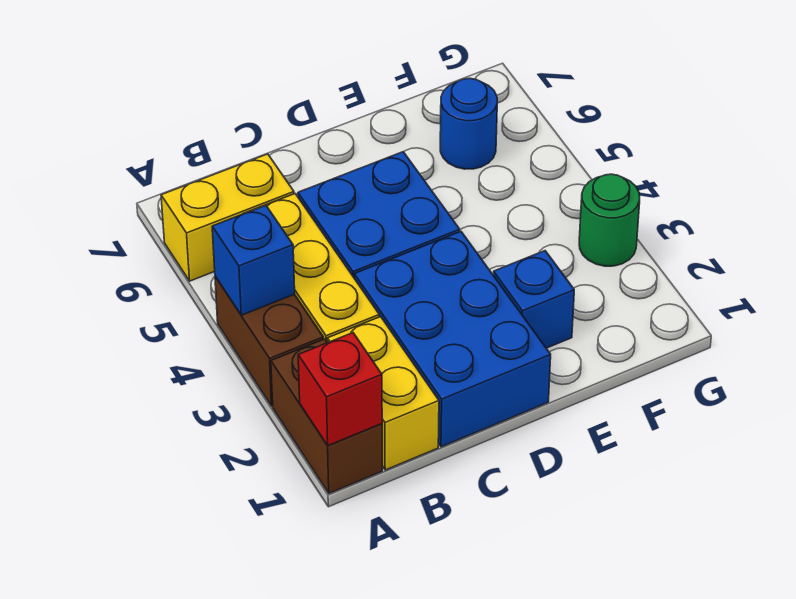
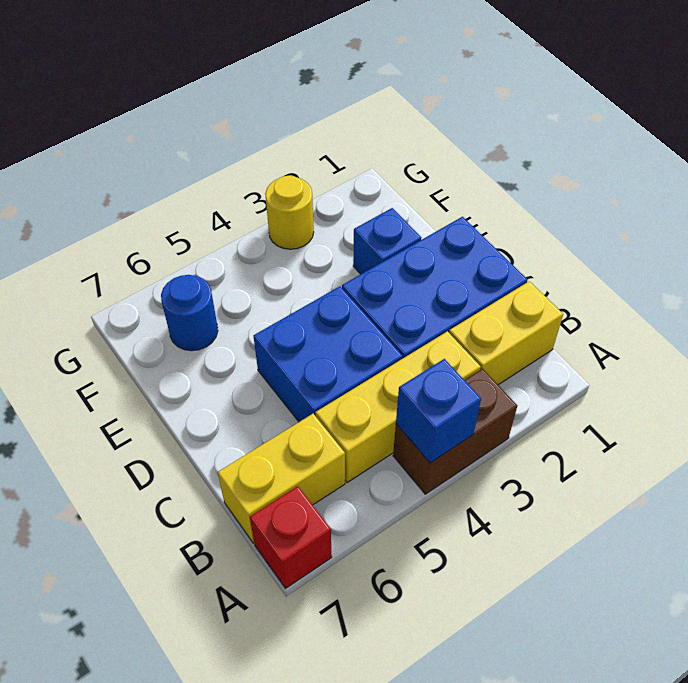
brown brick A1:A2 level 1 -> none
red brick A1 level 2 -> red brick A7 level 1
yellow brick A6:B6 level 1 -> yellow brick B6:B7 level 1
green round brick G3 level 1 -> yellow round brick G3 level 1

